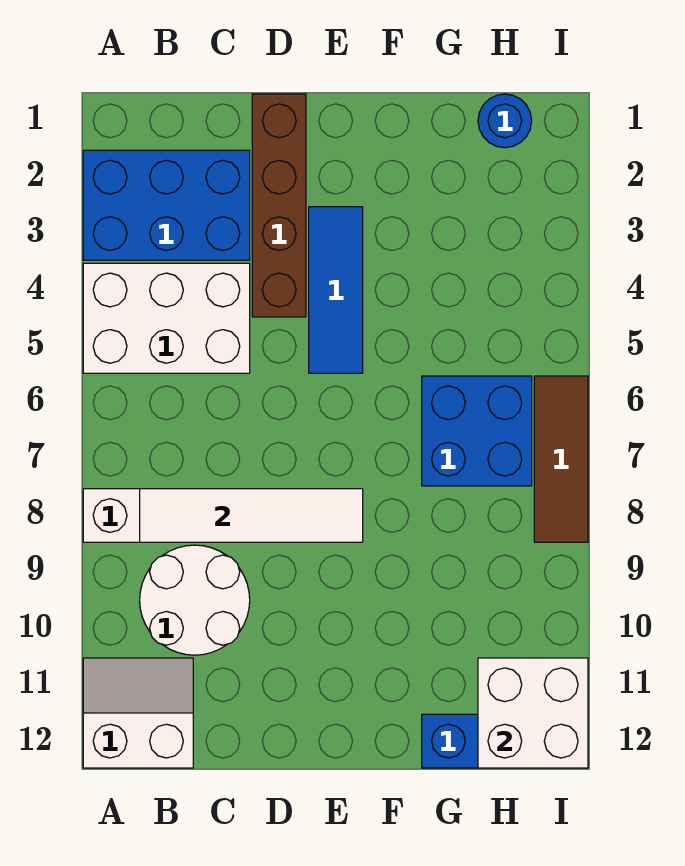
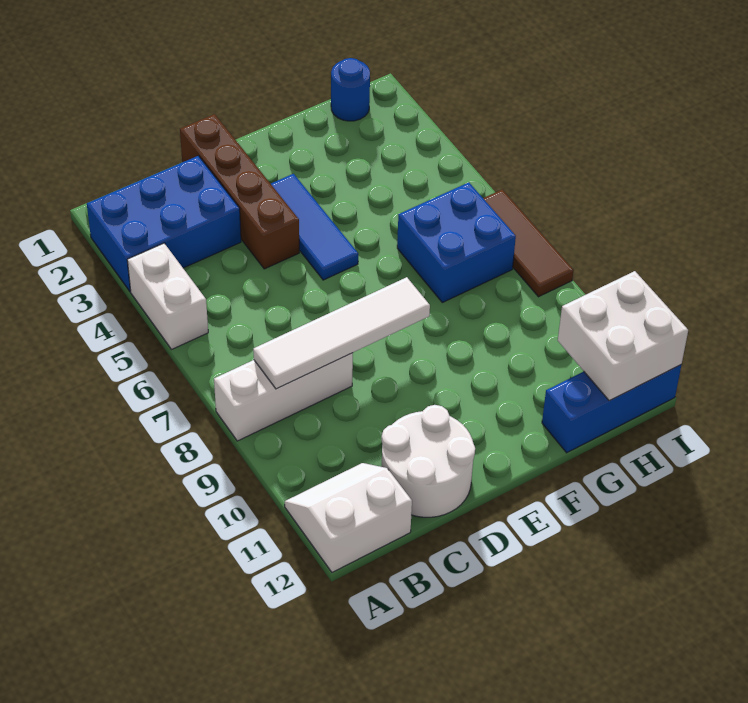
white brick A4:C5 level 1 -> white brick A4:A5 level 1
white round brick B9:C10 level 1 -> white round brick C11:D12 level 1

